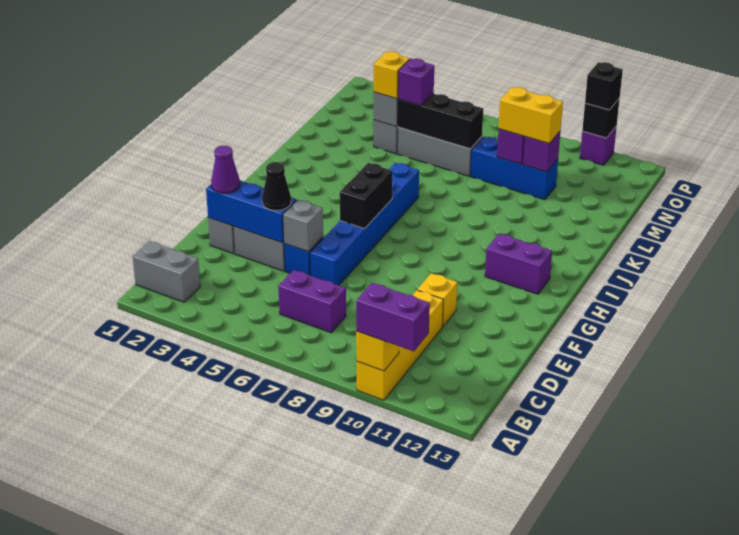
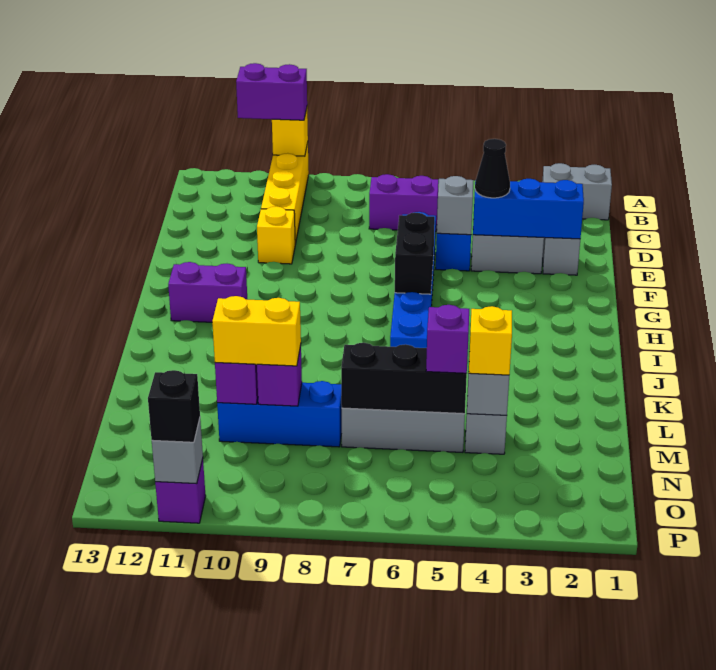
purple cone E2 level 3 -> none
black brick P11 level 2 -> grey brick P11 level 2

